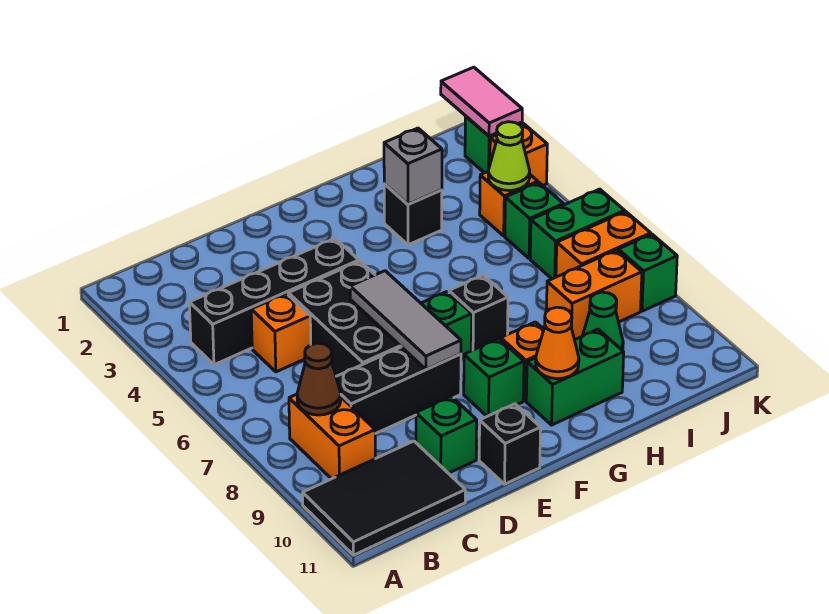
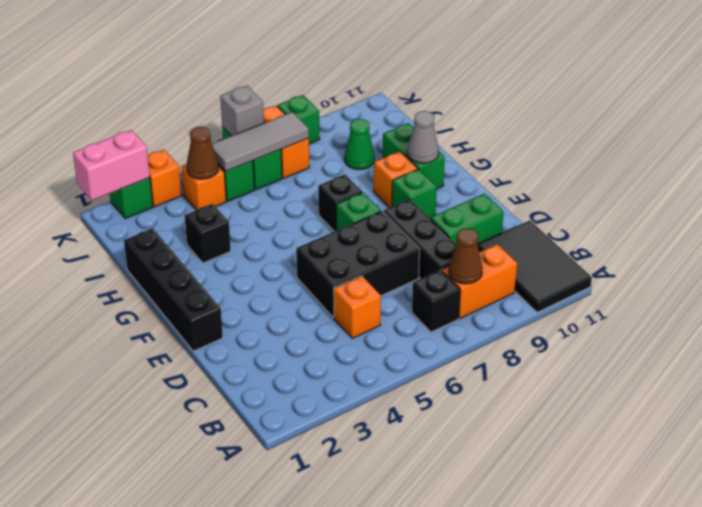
black brick B4:E4 level 1 -> black brick E1:H1 level 1
green brick D10 level 1 -> green brick D9:D10 level 1
grey tile E6:E8 level 2 -> grey tile J5:J7 level 2
black brick E11 level 1 -> black brick B7 level 1
orange cone G10 level 2 -> grey cone G10 level 2
grey brick H3 level 2 -> grey brick K6 level 2
orange brick I8:J8 level 1 -> none
lime cone J4 level 2 -> brown cone J4 level 2
pink tile K1:K2 level 2 -> pink brick K1:K2 level 2

